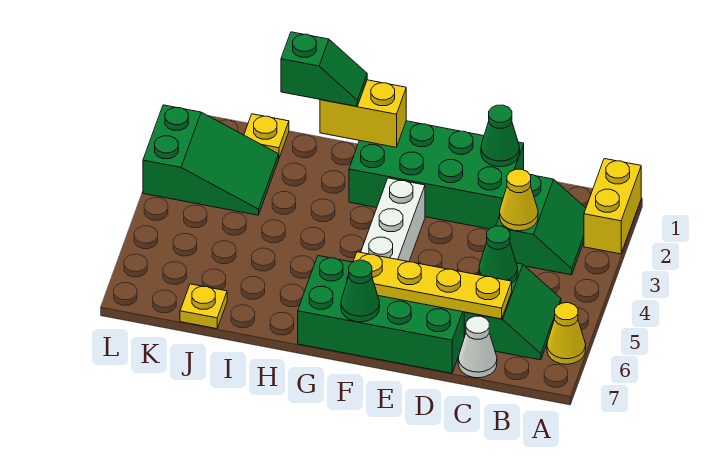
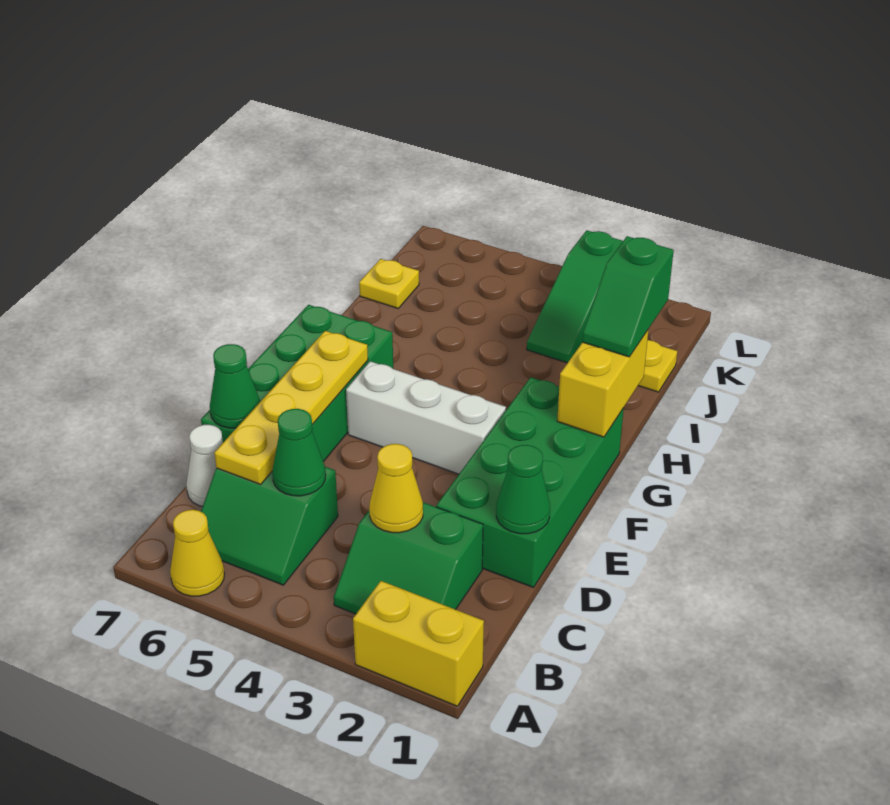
green cone F7 level 2 -> green cone D7 level 2
green slope J2:L3 level 1 top L -> green slope J3:L3 level 1 top L

